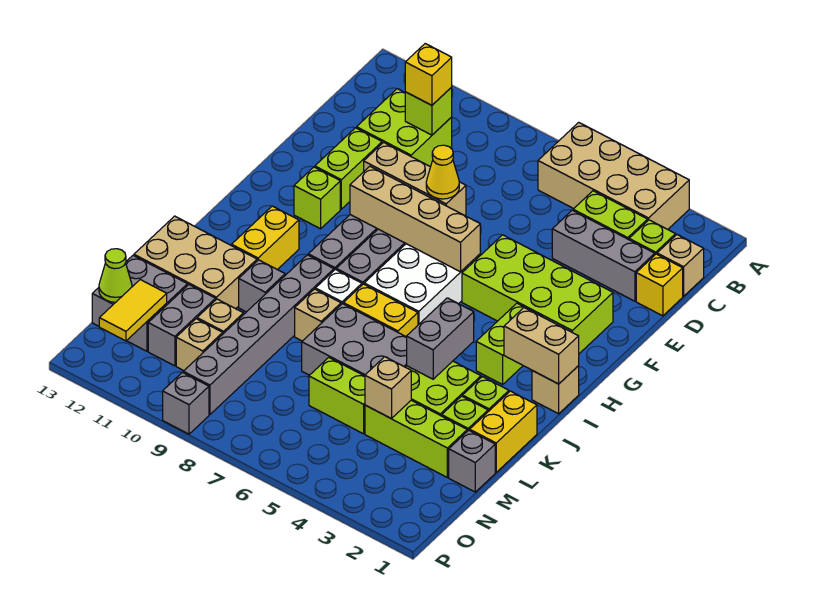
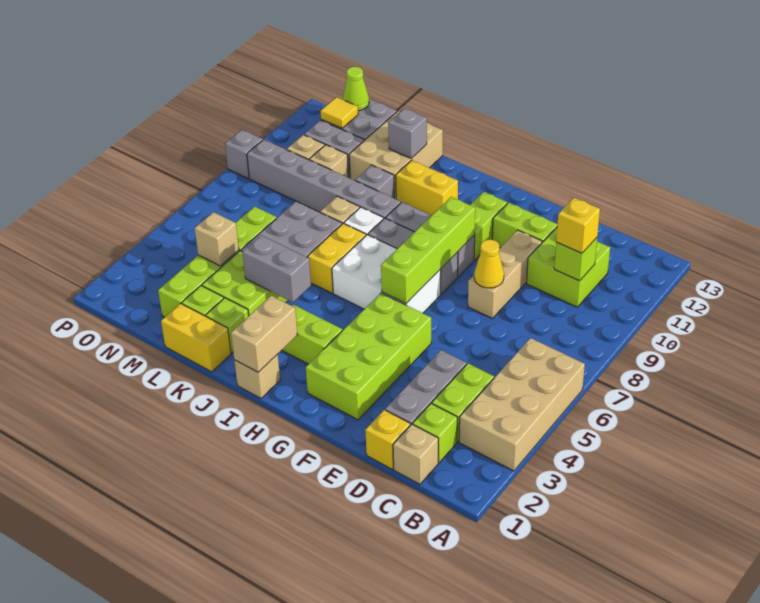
tan brick G6:G9 level 2 -> lime brick G6:G9 level 2
lime brick G11 level 1 -> lime brick G10:G11 level 1
grey brick M1 level 1 -> grey brick K12 level 2
yellow tile N12:O12 level 2 -> yellow tile N12 level 2

